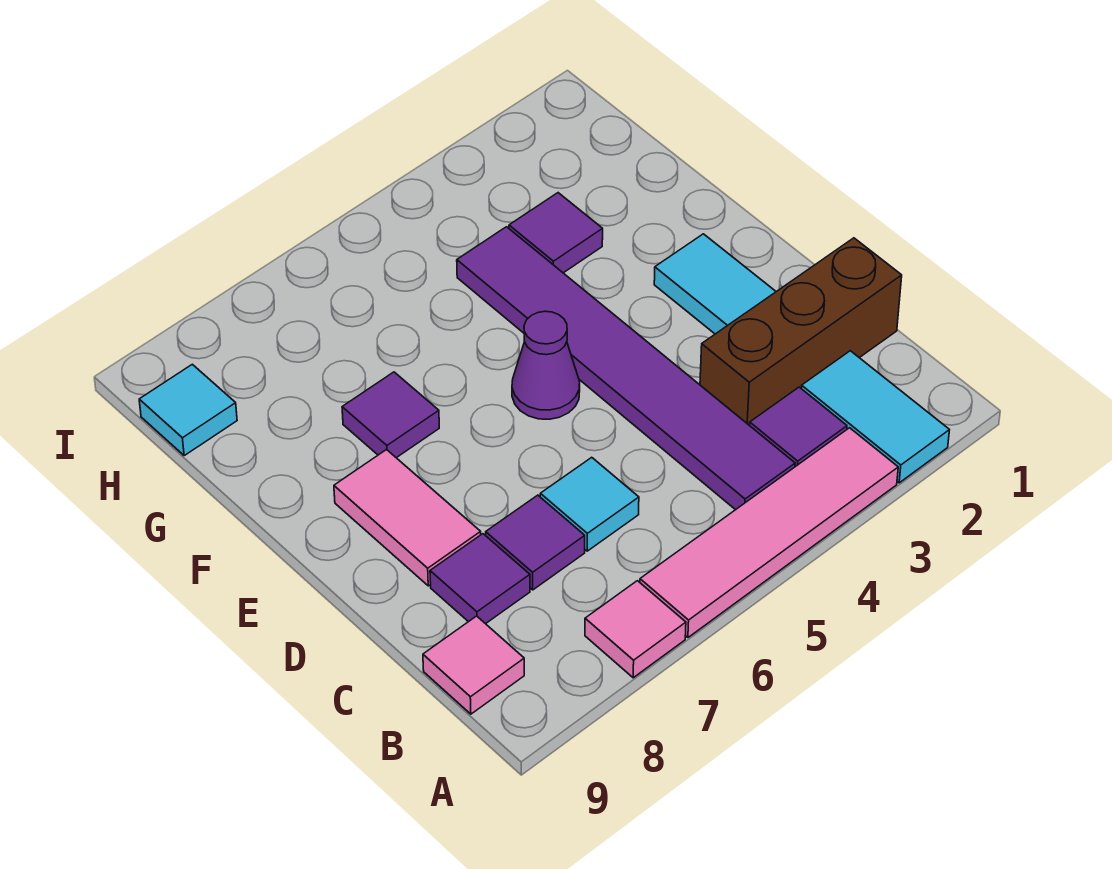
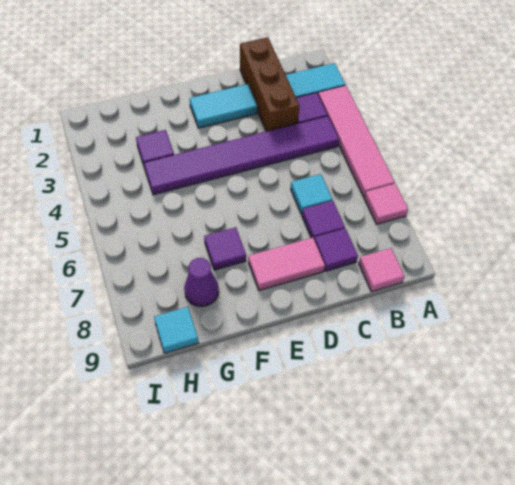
purple cone E5 level 1 -> purple cone G8 level 1

